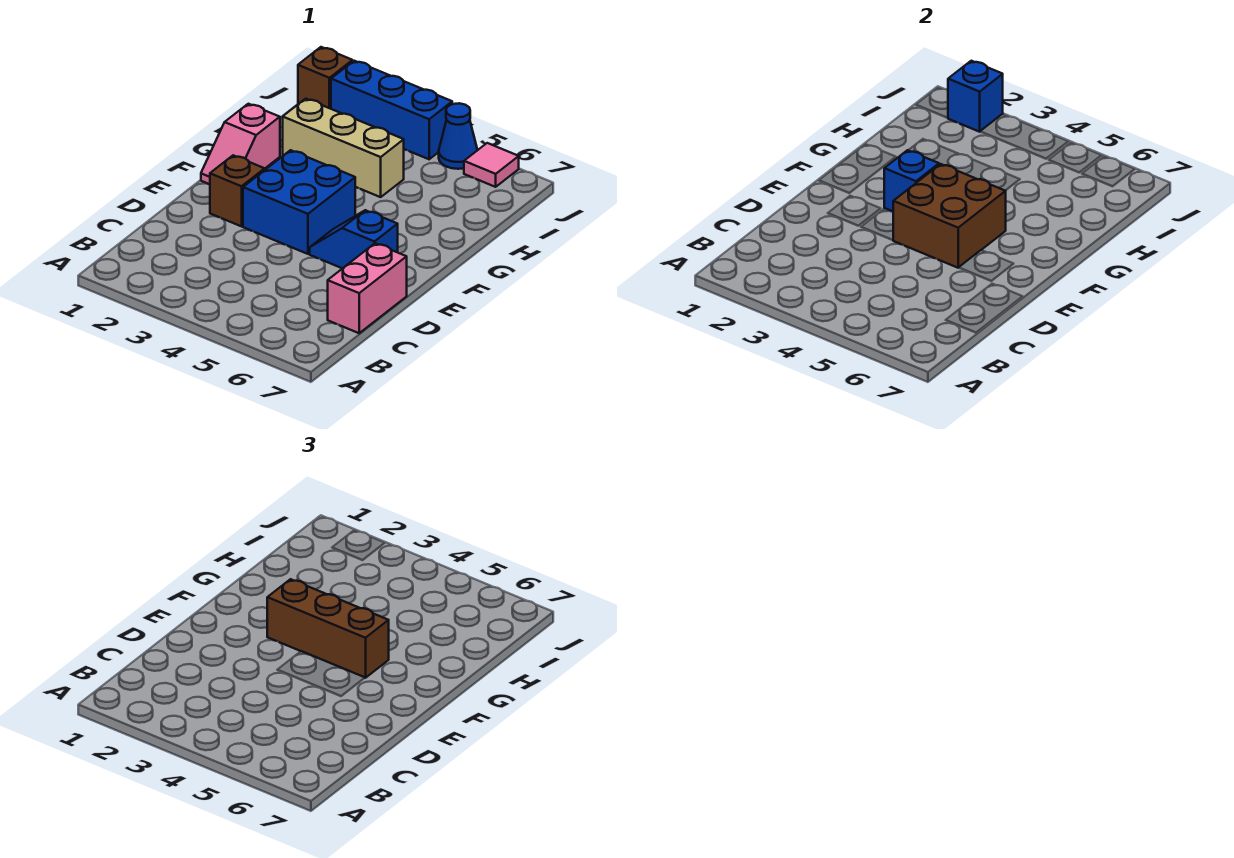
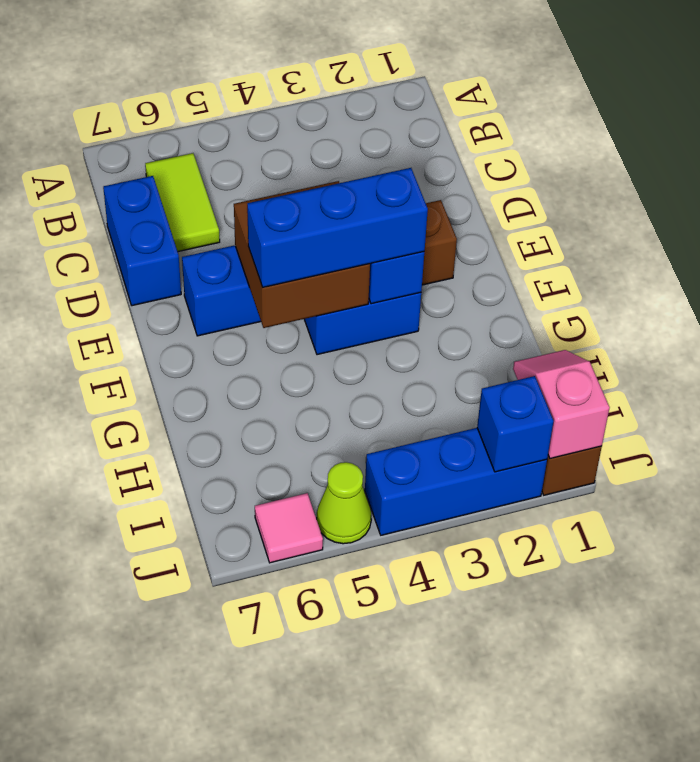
none -> lime tile B6:C6 level 1
pink brick C7:D7 level 1 -> blue brick C7:D7 level 1
pink slope F1:G1 level 1 top G -> pink slope I1:J1 level 2 top J
brown brick F3:F5 level 3 -> blue brick F3:F5 level 3
tan brick H2:H4 level 1 -> none
blue cone J5 level 1 -> lime cone J5 level 1

